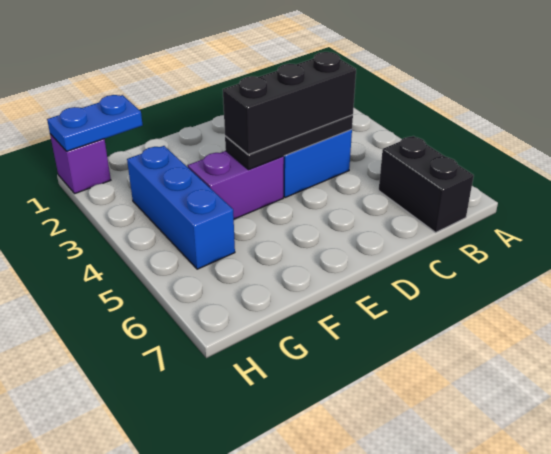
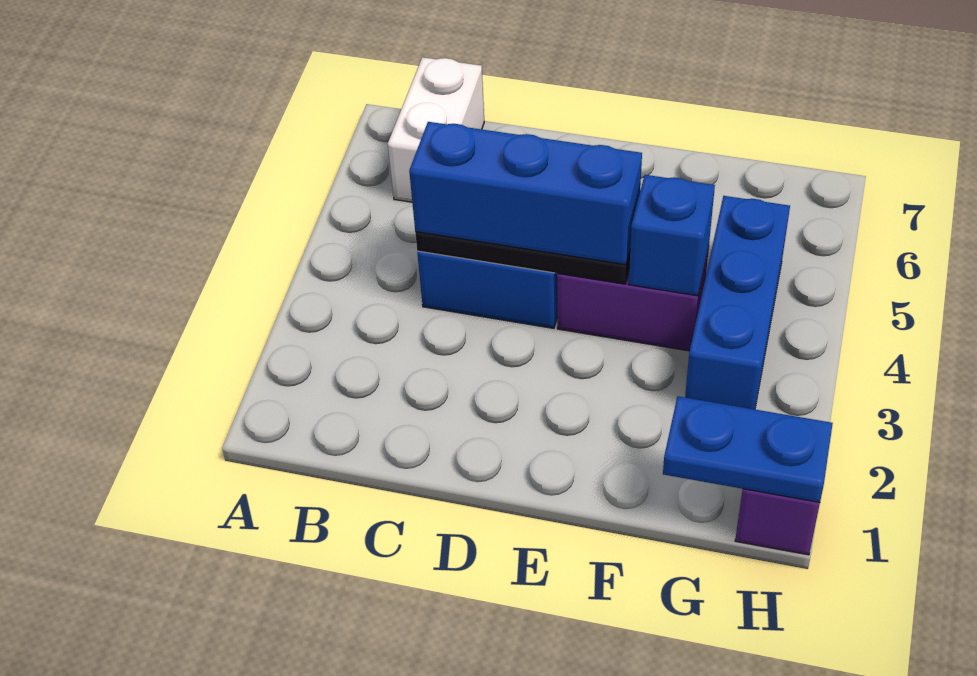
black brick B6:B7 level 1 -> white brick B6:B7 level 1
black brick C4:E4 level 3 -> blue brick C4:E4 level 3
none -> blue brick F4 level 2

